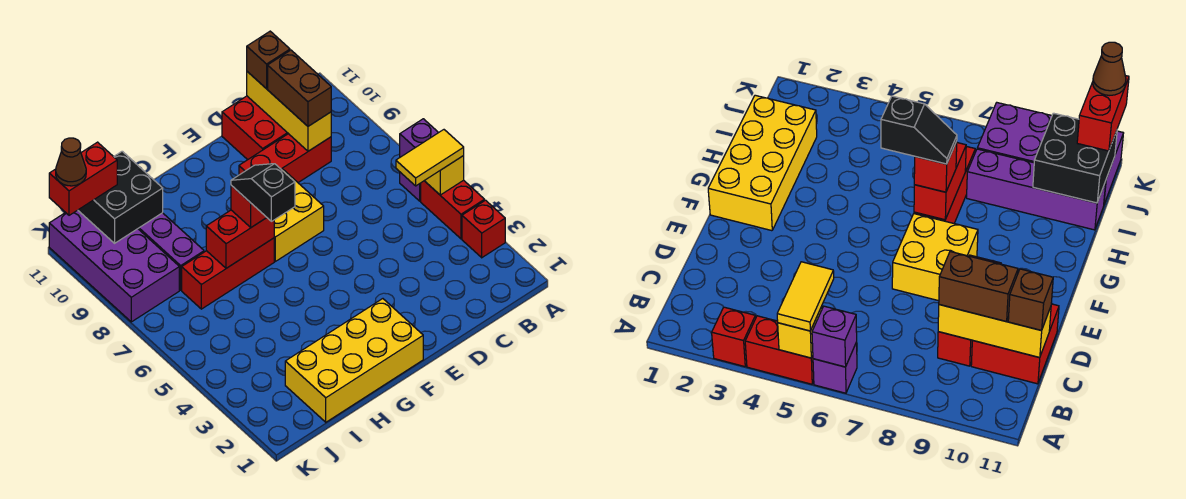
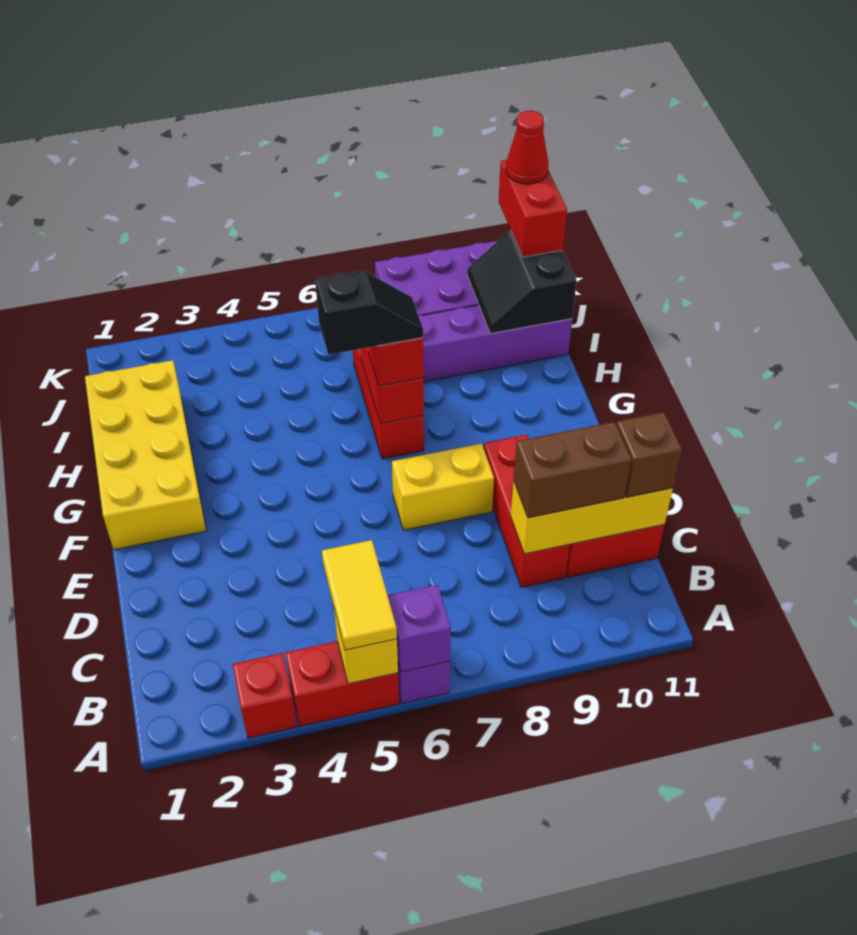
yellow brick E7:F8 level 1 -> yellow brick E7:E8 level 1
black brick I10:J11 level 2 -> black slope I10:J11 level 2 top 11
brown cone K11 level 4 -> red cone K11 level 4

